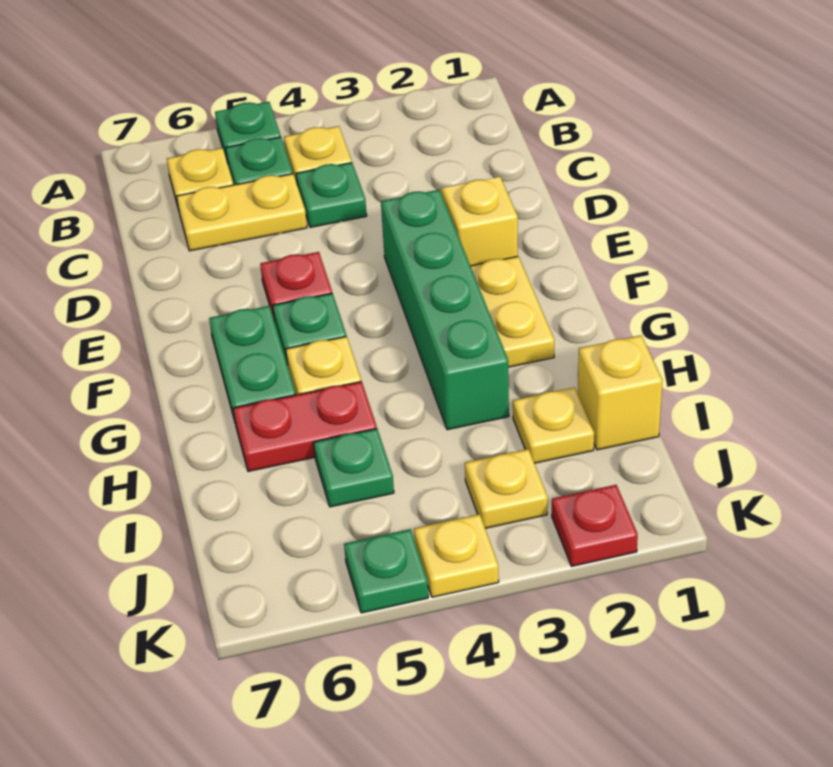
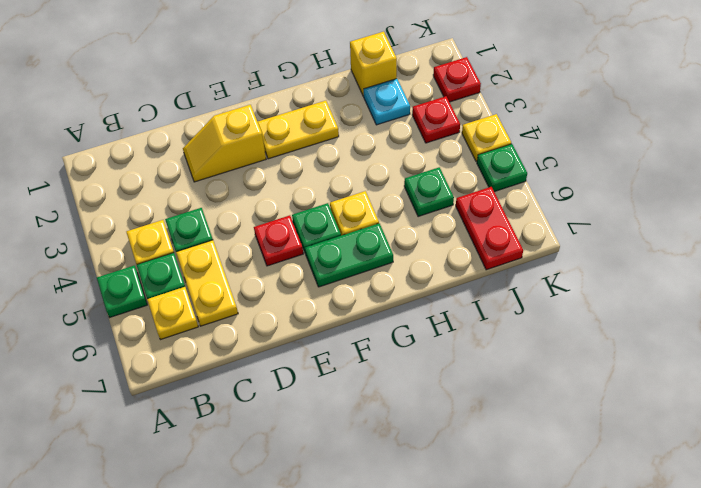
green brick E3:H3 level 1 -> none
red plate H5:H6 level 1 -> red plate J6:J7 level 1
yellow plate I2 level 1 -> cyan plate I2 level 1
yellow plate J3 level 1 -> red plate J3 level 1

